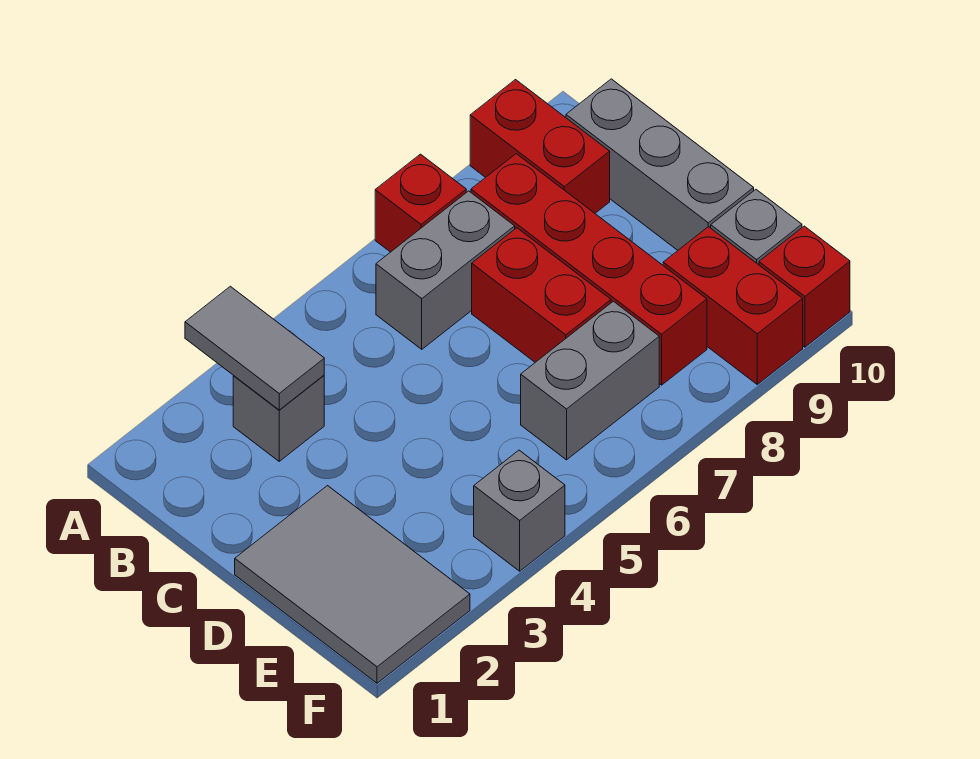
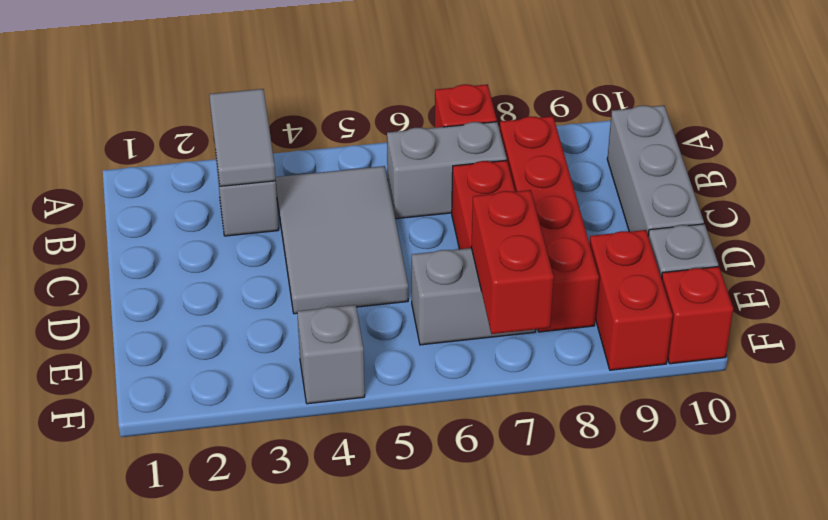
red brick A9:B9 level 1 -> red brick E7:F7 level 2
grey tile D1:F2 level 1 -> grey tile B4:D5 level 1

